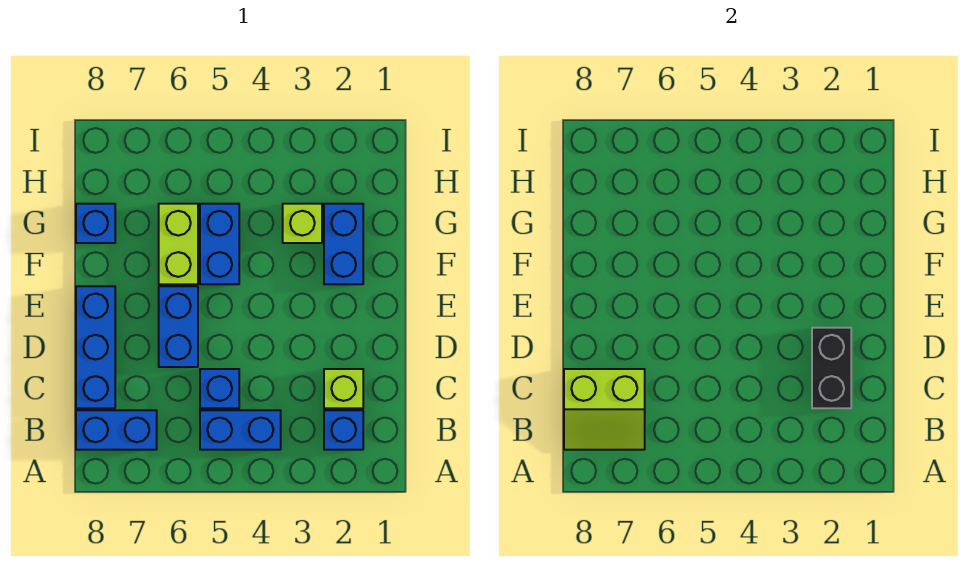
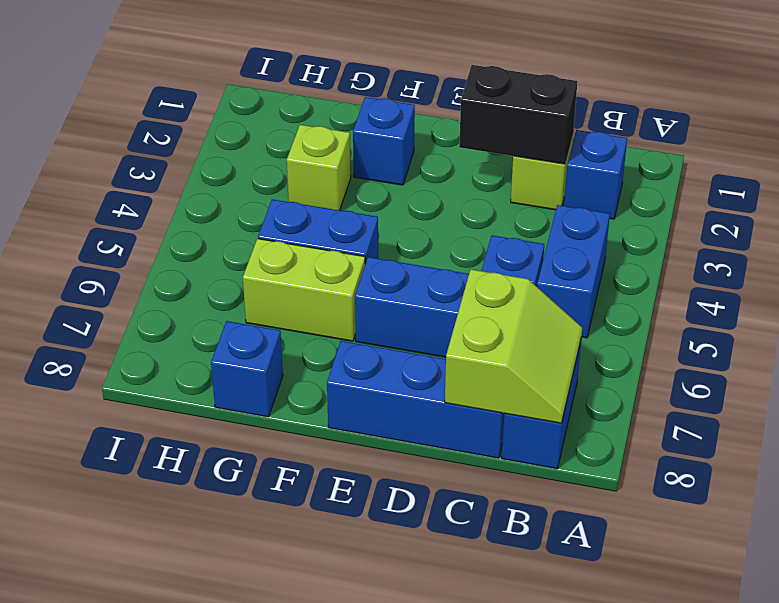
blue brick F2:G2 level 1 -> blue brick F2 level 1

